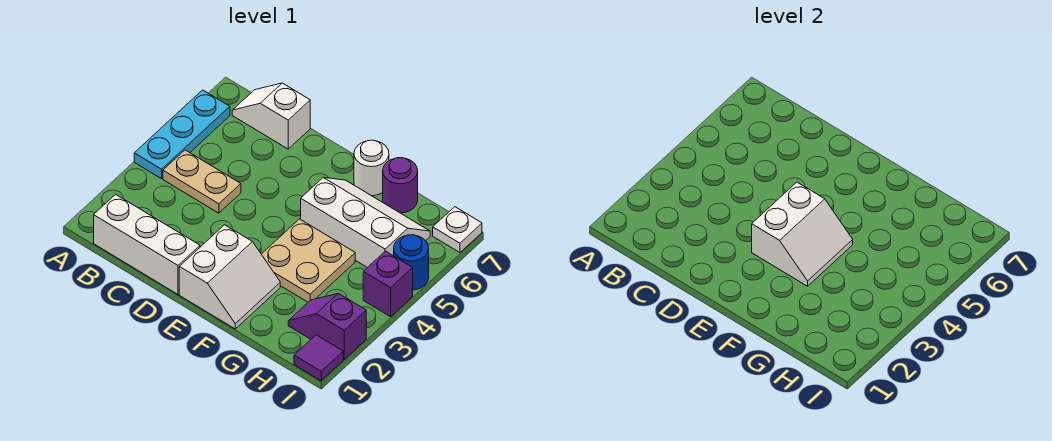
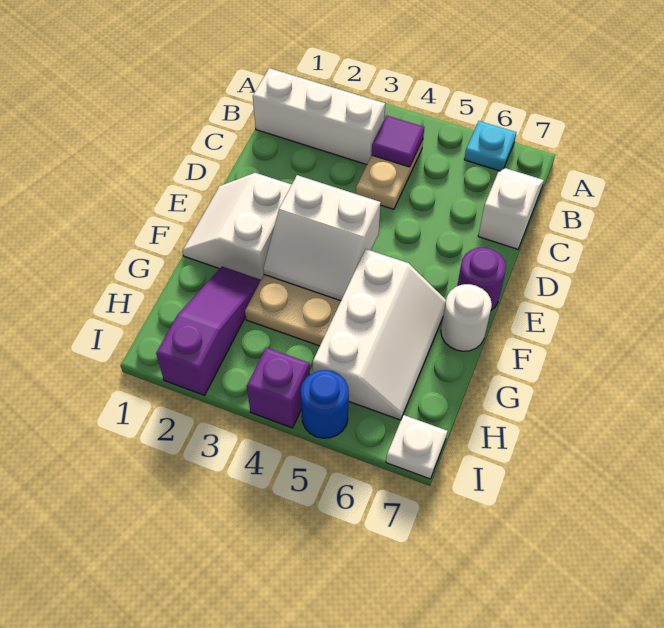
cyan plate A4:A6 level 1 -> cyan plate A6 level 1
white brick B1:D1 level 1 -> white brick B1:B3 level 1
white slope E1:F2 level 1 top E -> white slope E1:F2 level 1 top 2
purple round brick G7 level 1 -> purple round brick E7 level 1
purple slope H2:I2 level 1 top I -> purple slope G2:I2 level 1 top I
purple tile I1 level 1 -> purple tile B4 level 2

